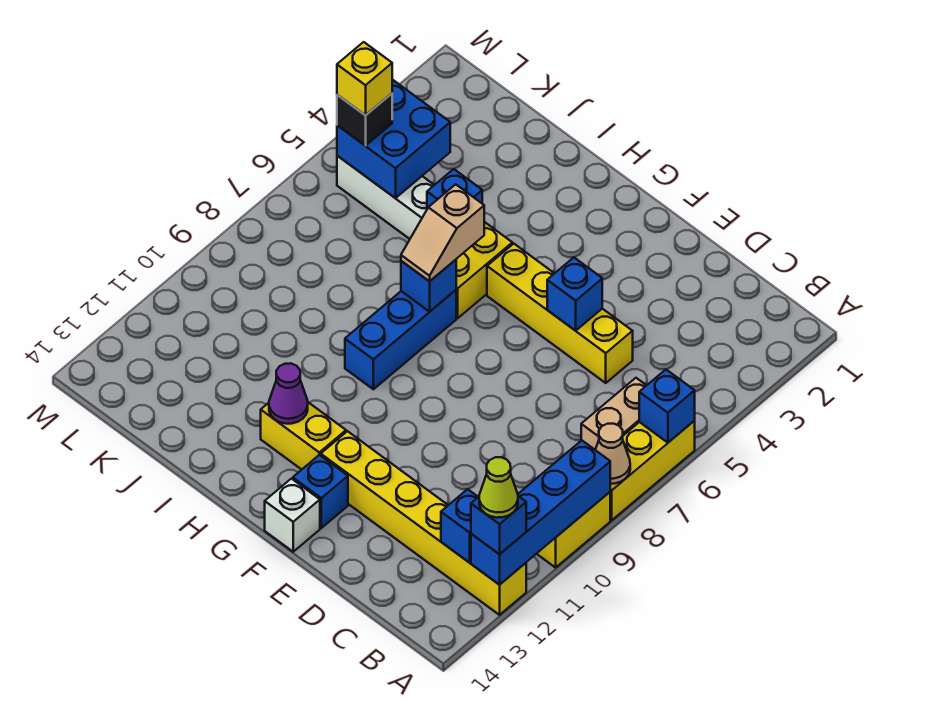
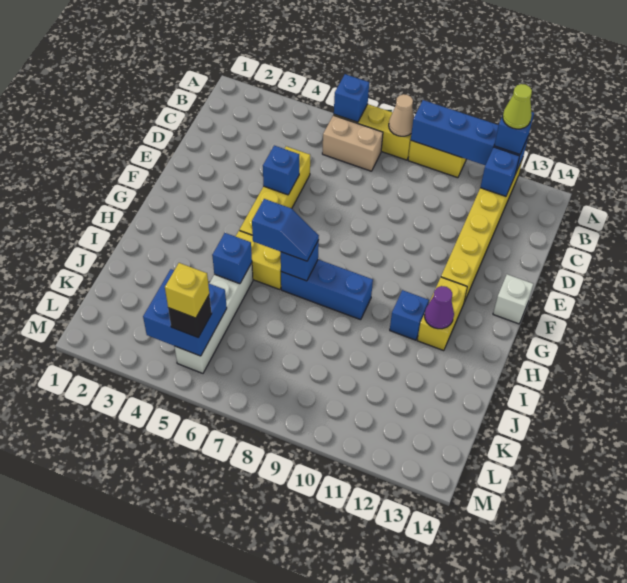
blue brick F13 level 1 -> blue brick H11 level 1
tan slope H6:H7 level 3 top 6 -> blue slope H6:H7 level 3 top 6

